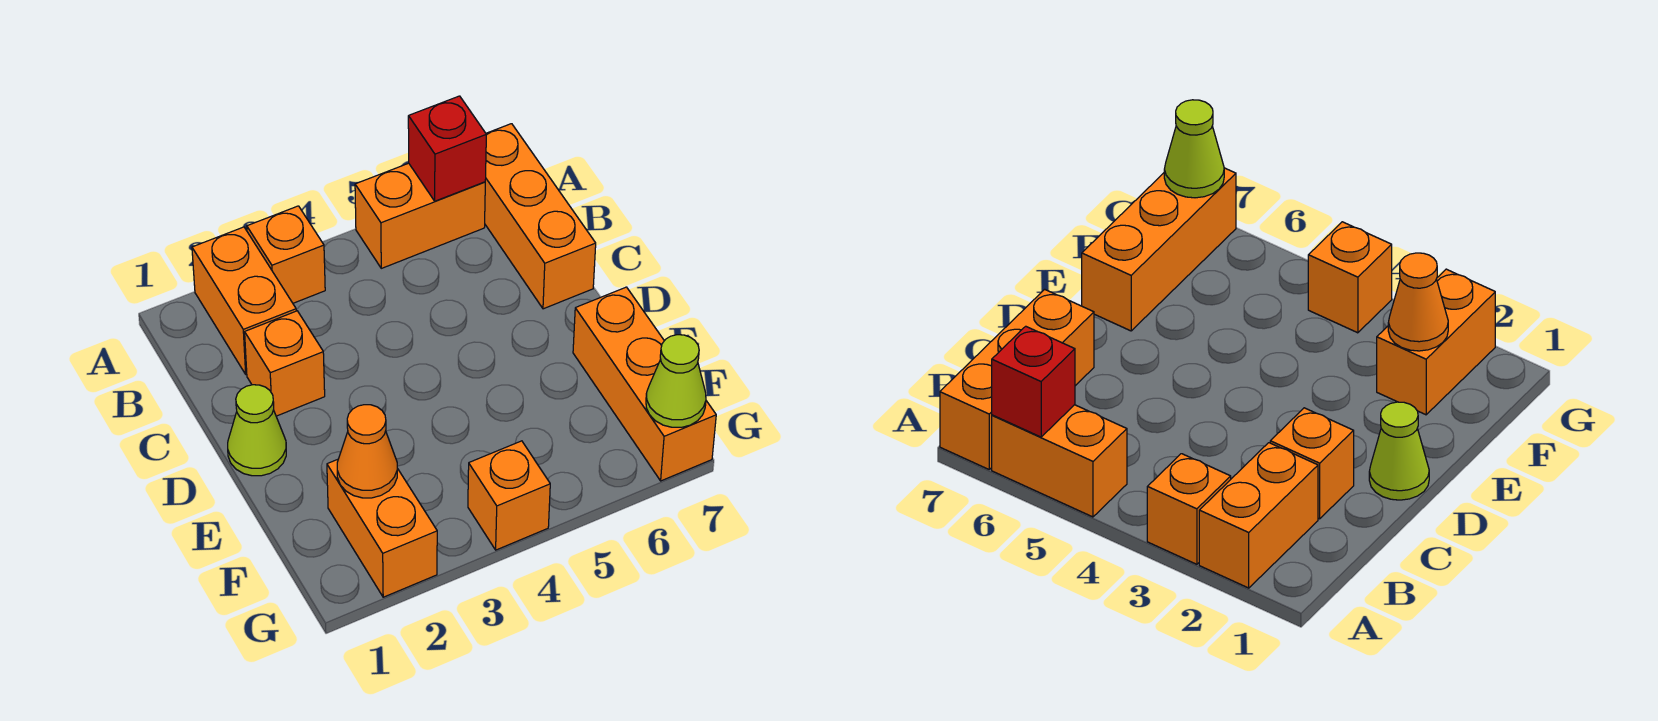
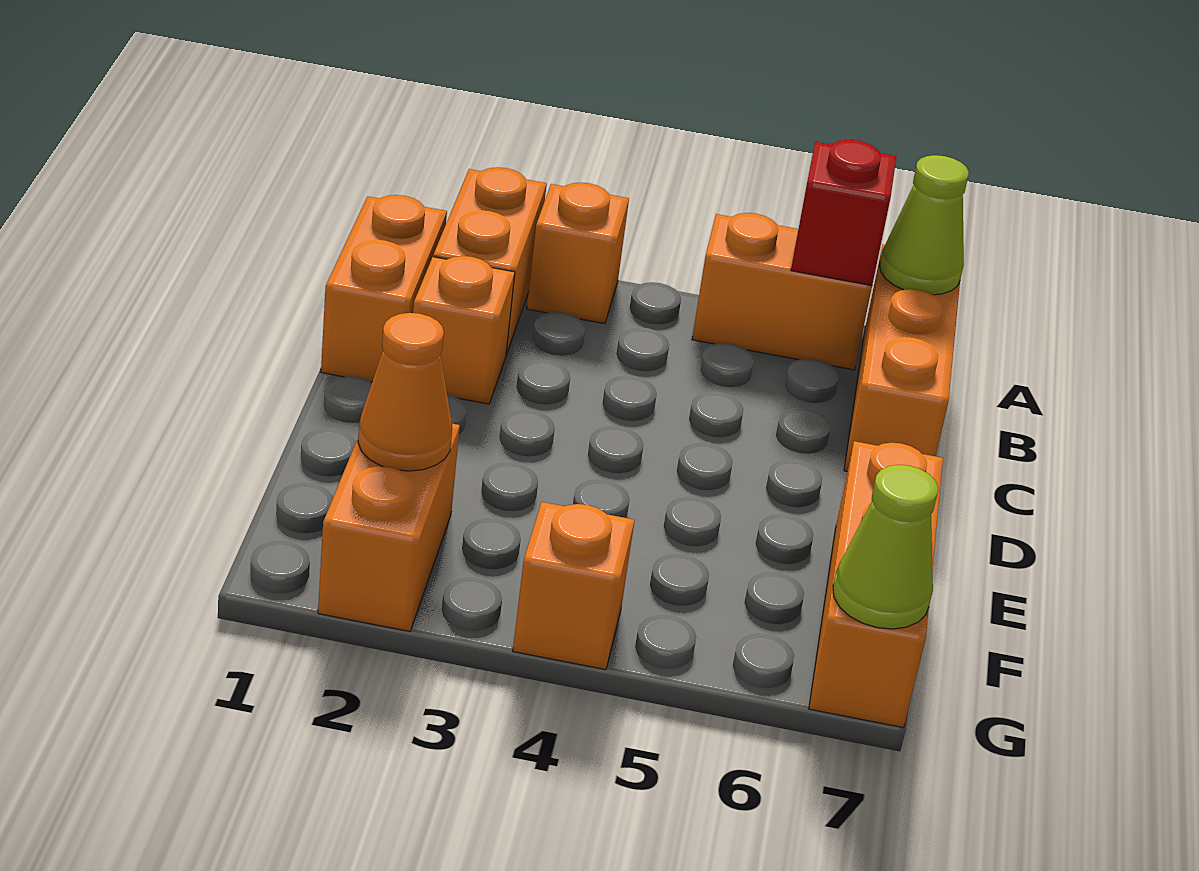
none -> orange brick B1:C1 level 1
lime cone D1 level 1 -> lime cone A7 level 2

